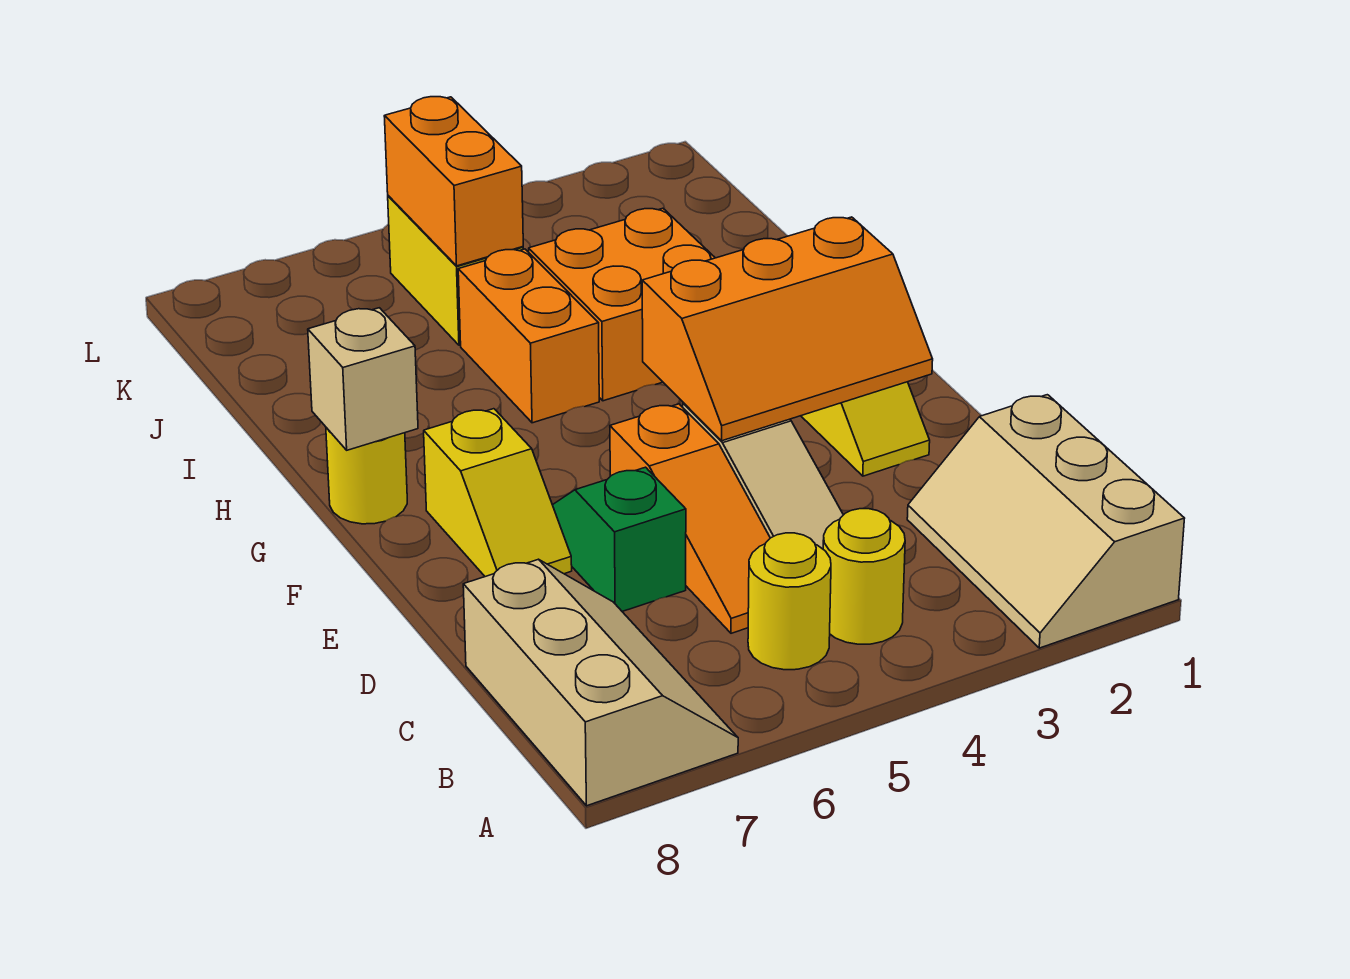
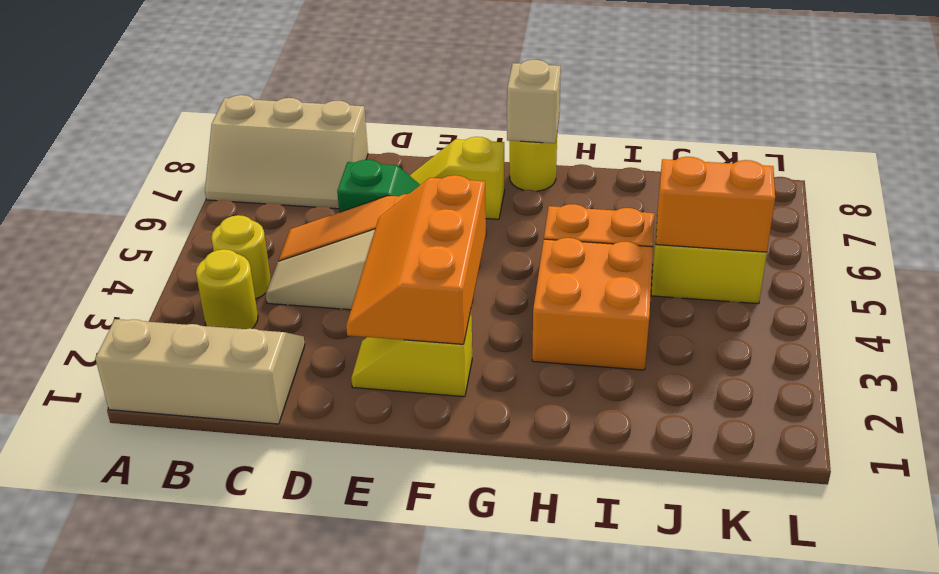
yellow round brick B5 level 1 -> yellow round brick B3 level 1

